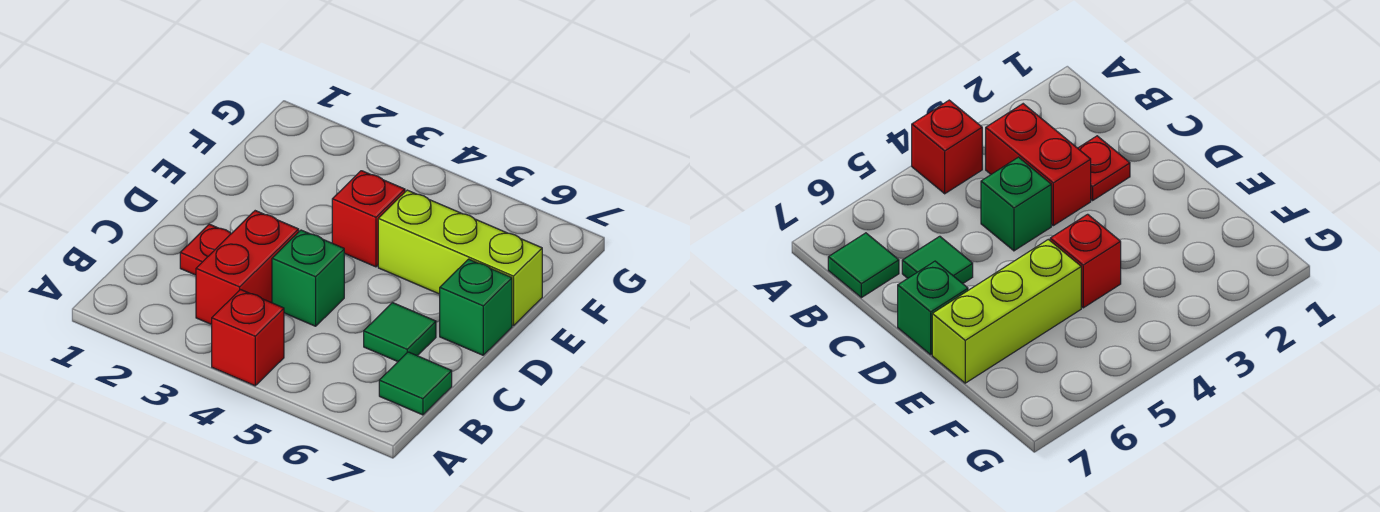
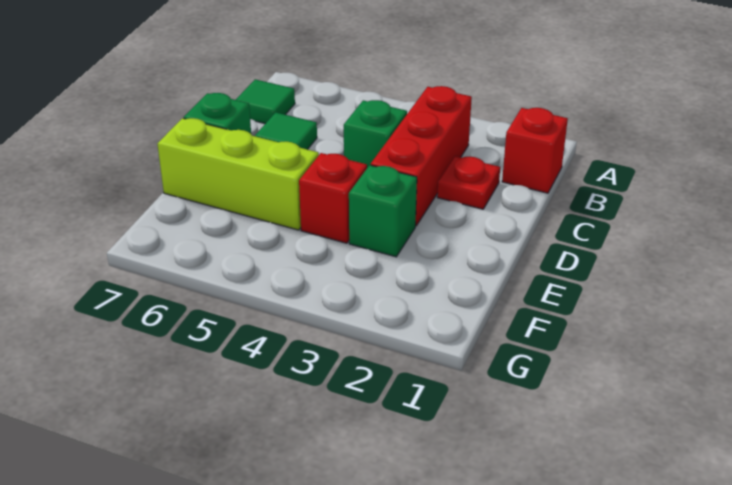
red brick A4 level 1 -> red brick B1 level 1
red brick B3:C3 level 1 -> red brick B3:D3 level 1
none -> green brick E3 level 1

